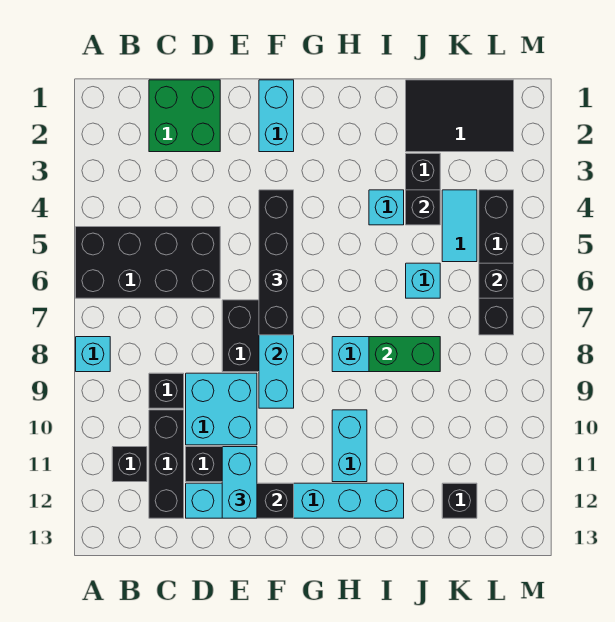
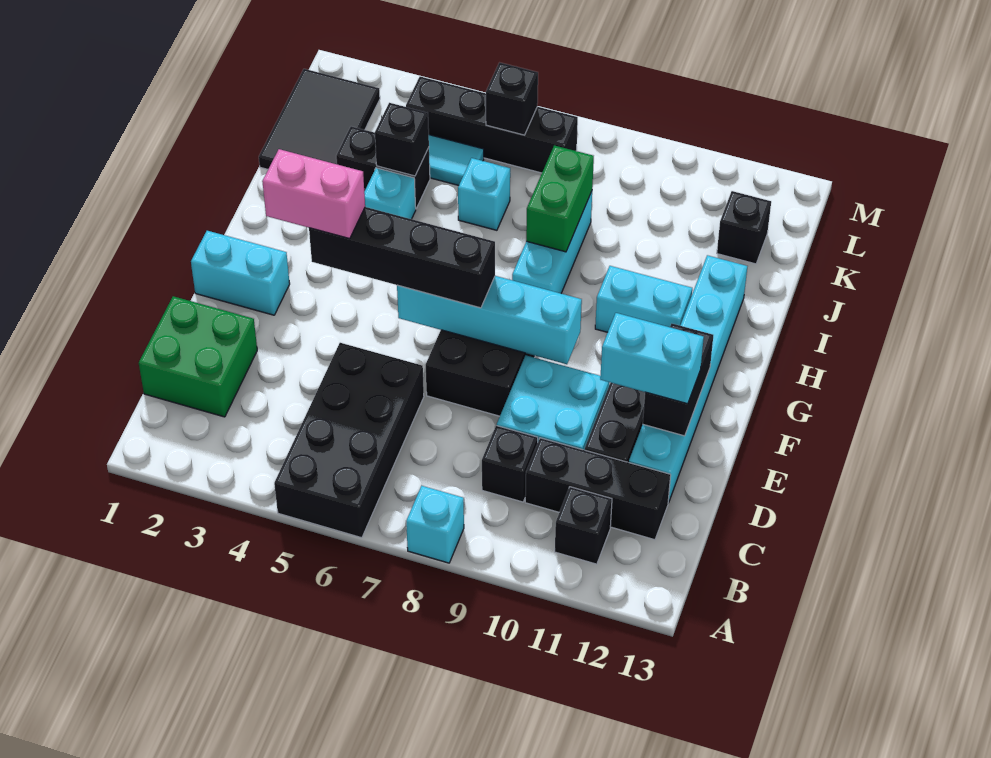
none -> pink brick F3:F4 level 4

